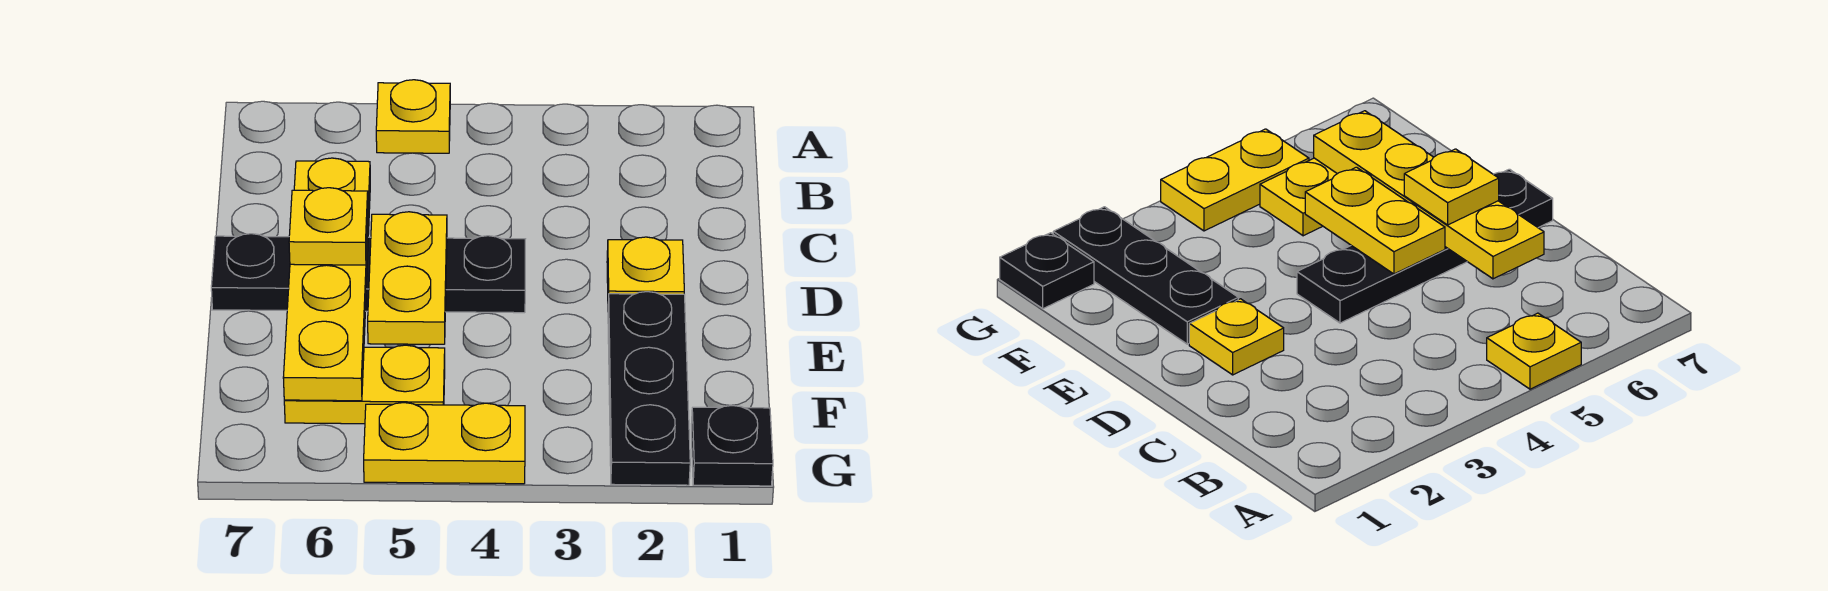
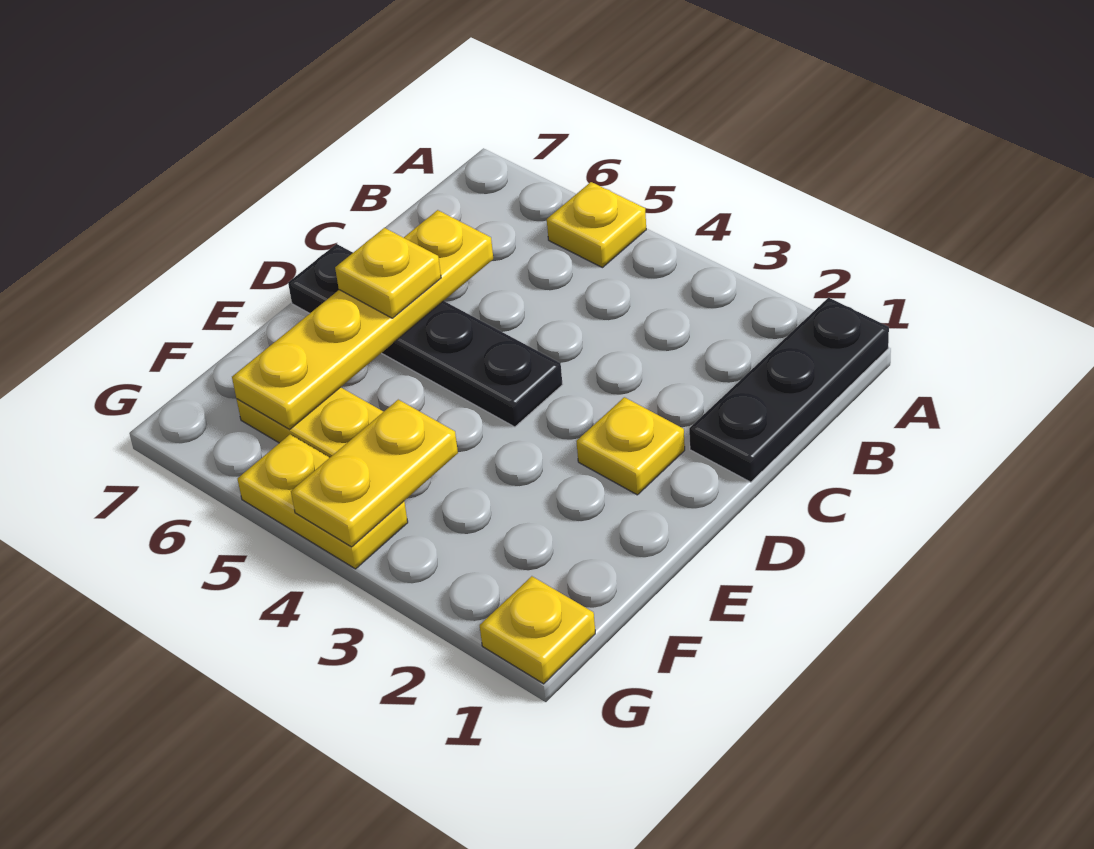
yellow plate D5:E5 level 2 -> yellow plate F4:G4 level 2
black plate E2:G2 level 1 -> black plate A1:C1 level 1
black plate G1 level 1 -> yellow plate G1 level 1

